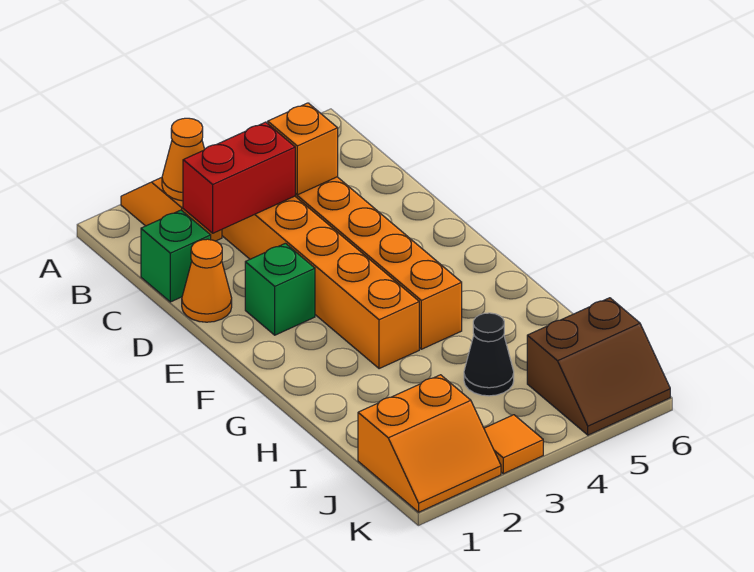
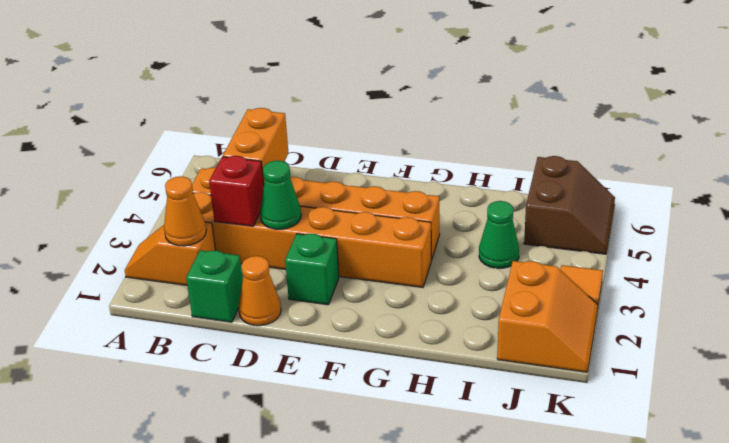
red brick C2:C3 level 2 -> red brick C3 level 2
orange brick C4 level 2 -> orange brick C4:C5 level 2
none -> green cone D3 level 2
black cone I4 level 1 -> green cone I4 level 1

